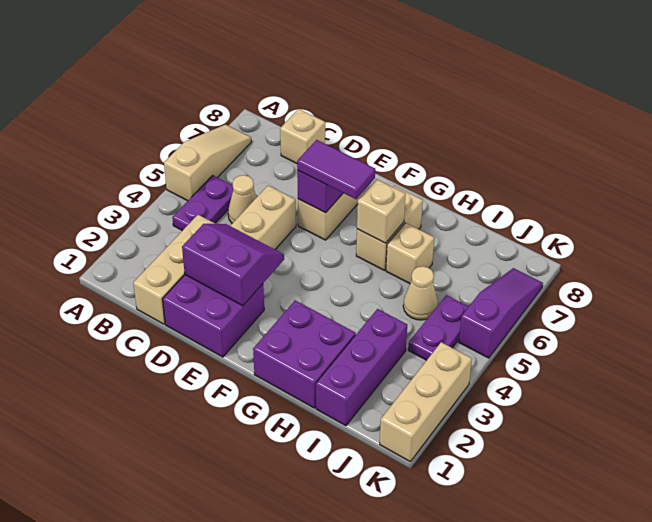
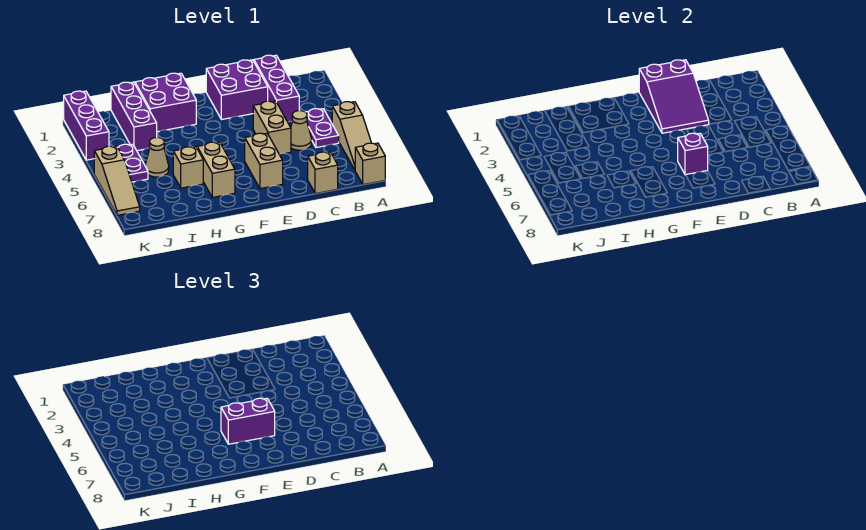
tan brick C1:C3 level 1 -> purple brick C1:C3 level 1
purple slope D2:E3 level 2 top 2 -> purple slope D1:E3 level 2 top 1
purple tile E6:F6 level 3 -> purple brick E6:F6 level 3
tan brick G6 level 2 -> tan brick A8 level 1
tan brick K1:K3 level 1 -> purple brick K1:K3 level 1
purple slope K5:K7 level 1 top 5 -> tan slope K5:K7 level 1 top 5

